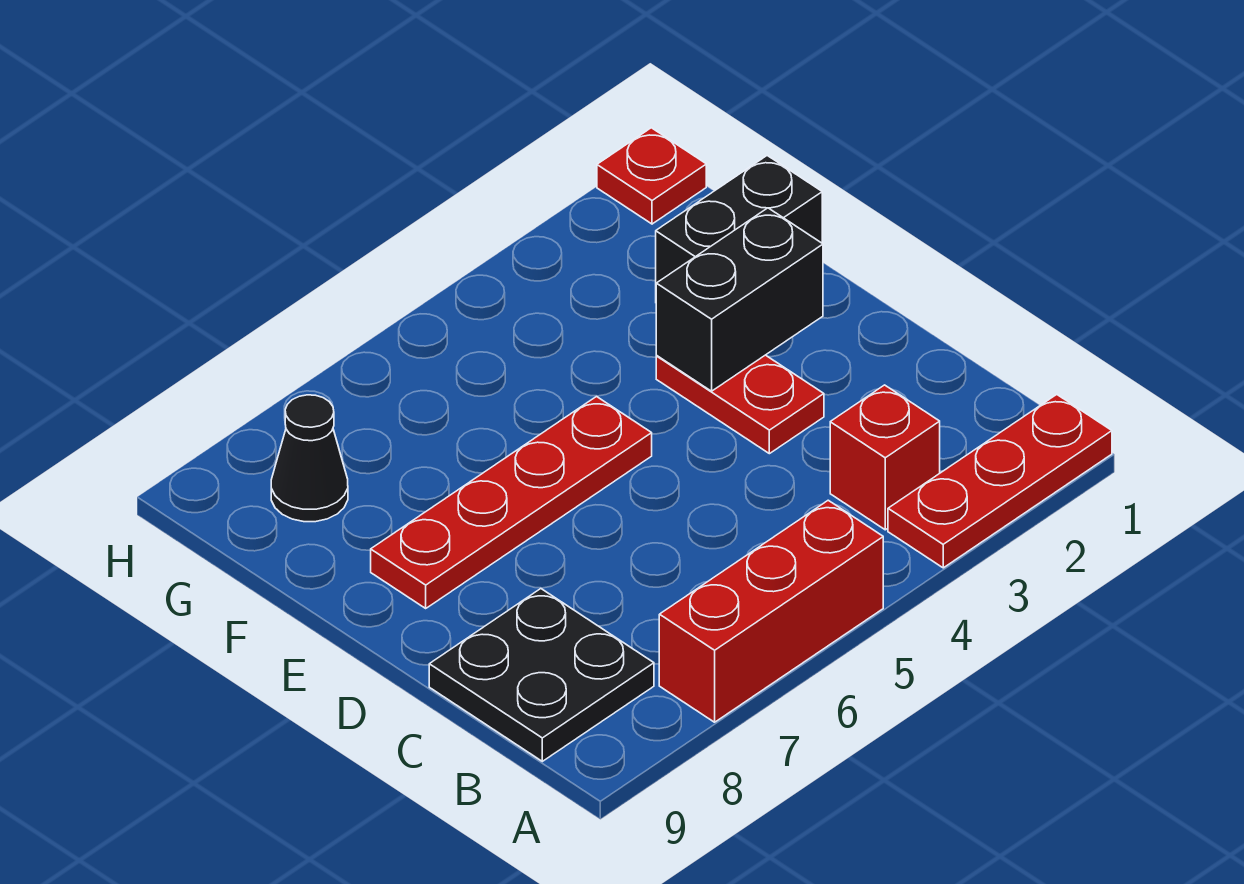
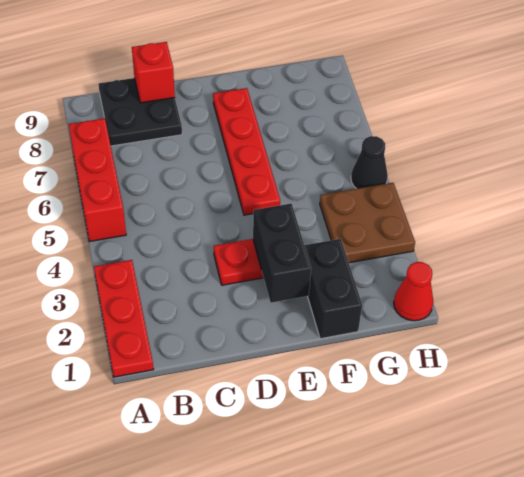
red brick B3 level 1 -> red brick C9 level 2
none -> brown plate G3:H4 level 1
black cone G8 level 1 -> black cone H5 level 1
red plate H1 level 1 -> red cone H1 level 1

